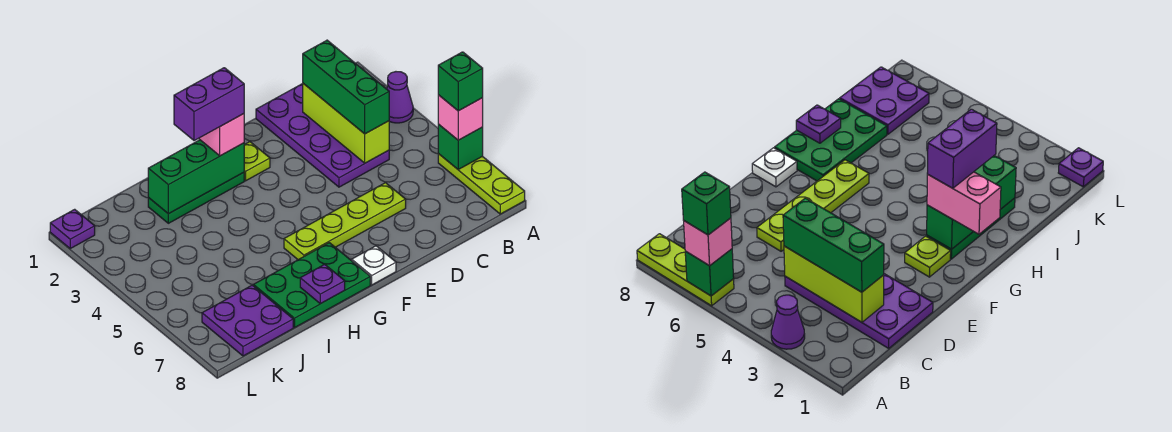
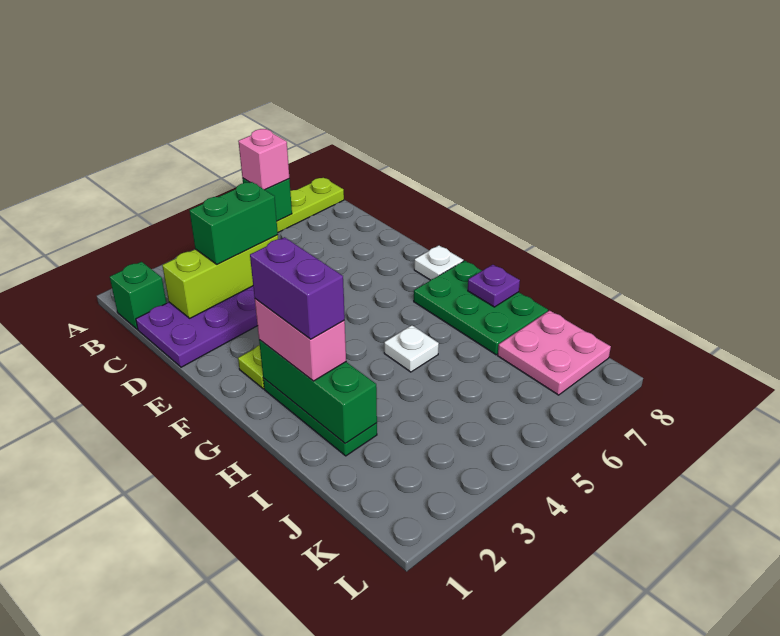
purple cone A3 level 1 -> none
green brick A6 level 4 -> green brick B1 level 1
green brick C2:C4 level 3 -> green brick C3:C4 level 3
lime plate D6:G6 level 1 -> none
pink brick G1:G2 level 3 -> pink brick G2:H2 level 3
none -> white plate H5 level 1
purple plate J7:K8 level 1 -> pink plate J7:K8 level 1
purple plate L1 level 1 -> none

